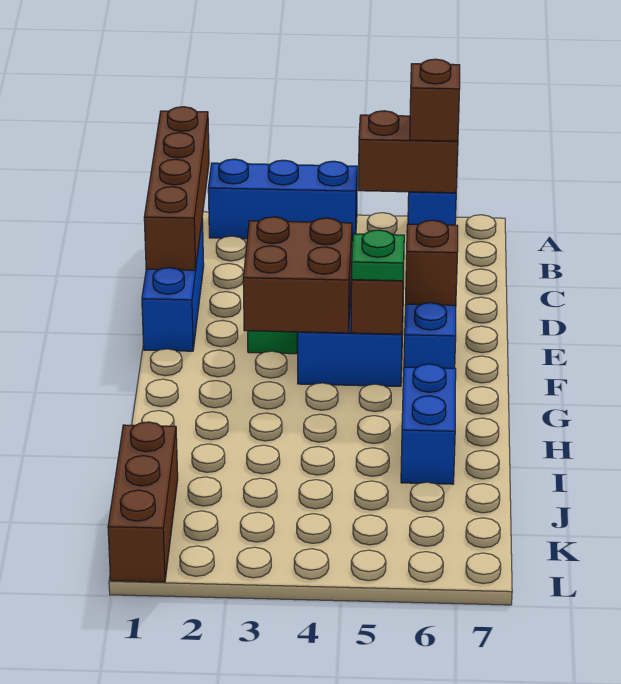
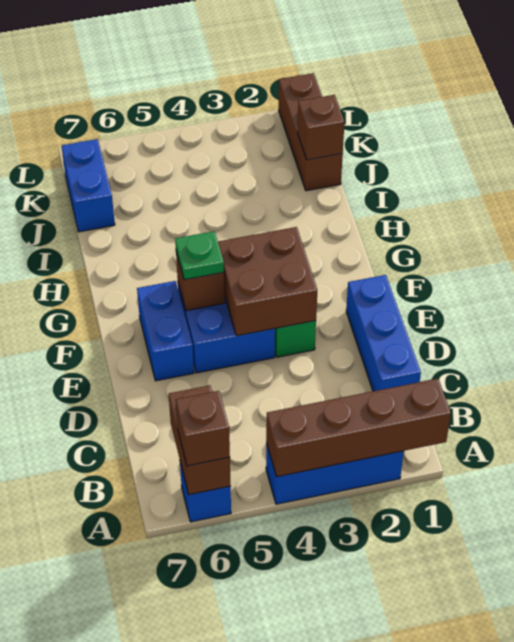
brown brick A1:D1 level 2 -> brown brick A1:A4 level 2
brown brick A5:A6 level 2 -> brown brick A6:B6 level 2
brown brick E6 level 2 -> brown brick J1 level 2
blue brick H6:I6 level 1 -> blue brick J7:K7 level 1

